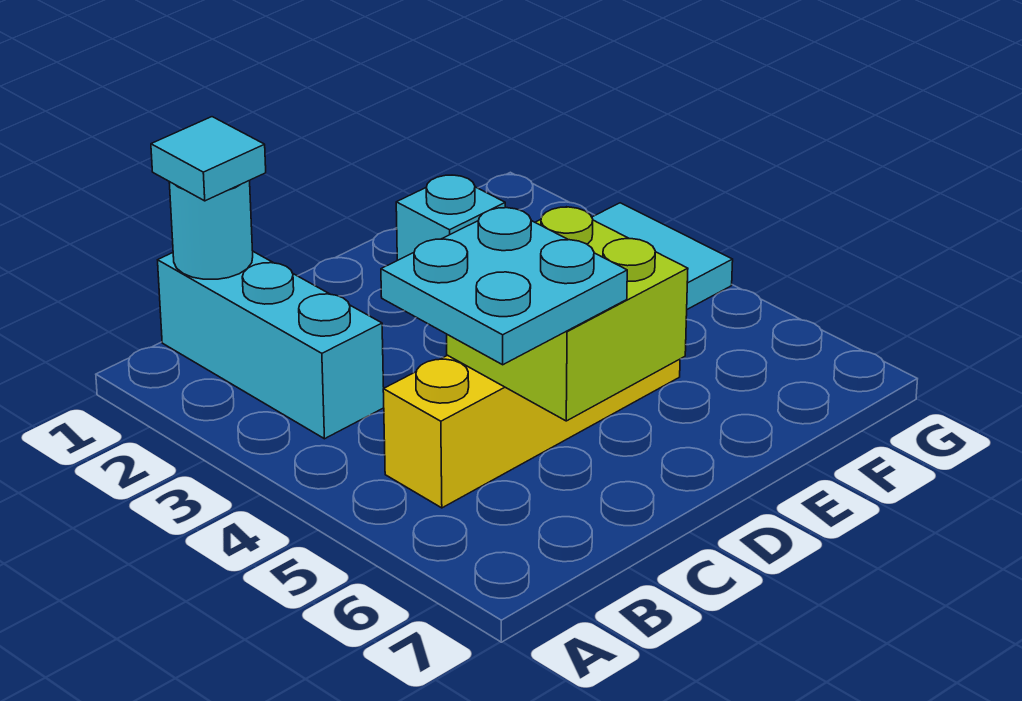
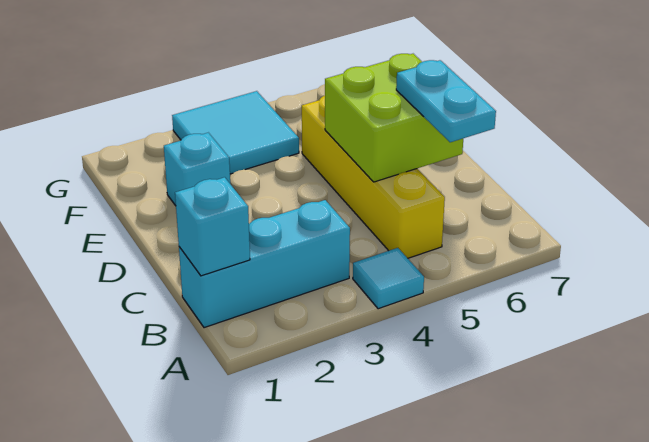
cyan round brick B1 level 2 -> cyan brick B1 level 2
cyan tile B1 level 3 -> cyan tile A4 level 1
cyan plate B5:C6 level 3 -> cyan plate B6:C6 level 3

